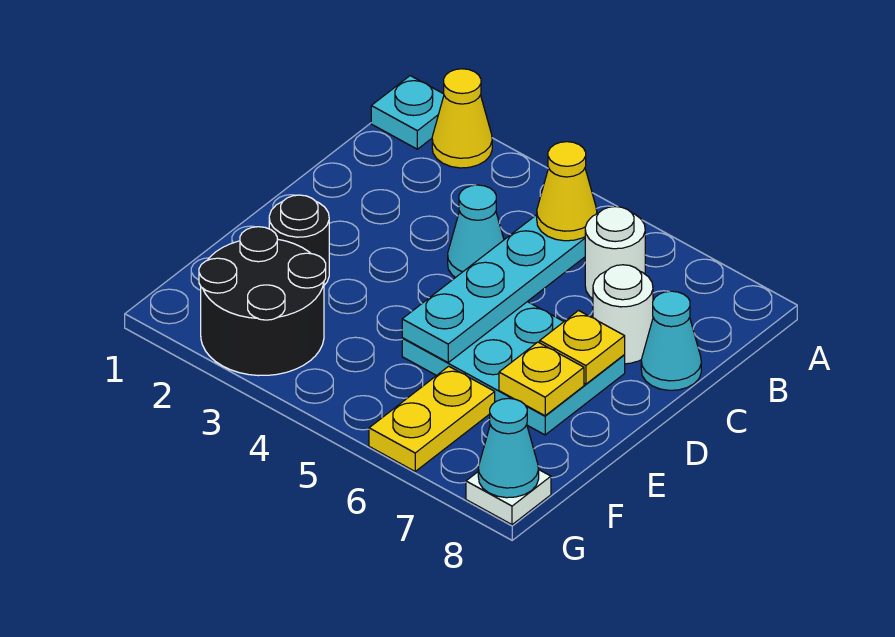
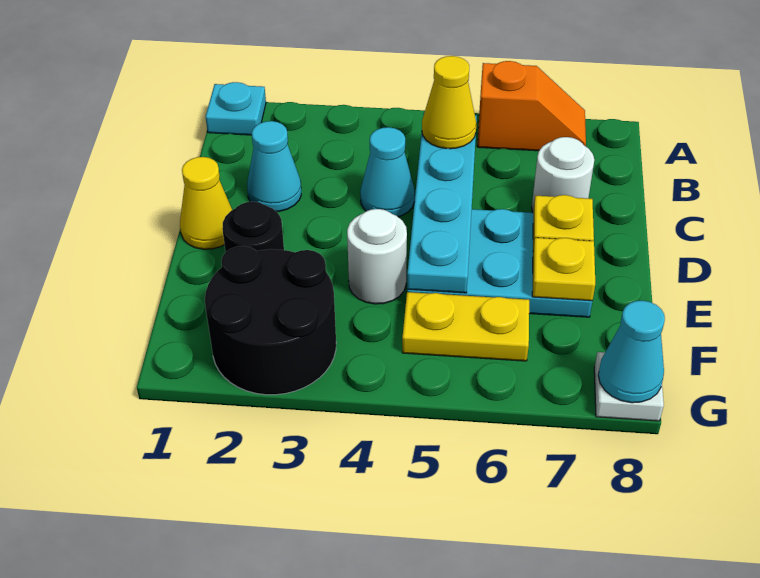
yellow cone A2 level 1 -> yellow cone D1 level 1
none -> orange slope A6:A7 level 1 top 6
white round brick B6 level 1 -> white round brick E4 level 1
cyan cone C8 level 1 -> cyan cone C2 level 1
yellow plate F6:G6 level 1 -> yellow plate F5:F6 level 1

